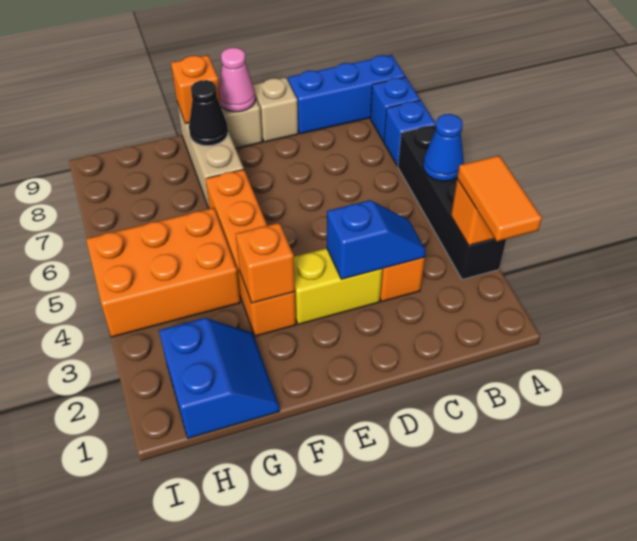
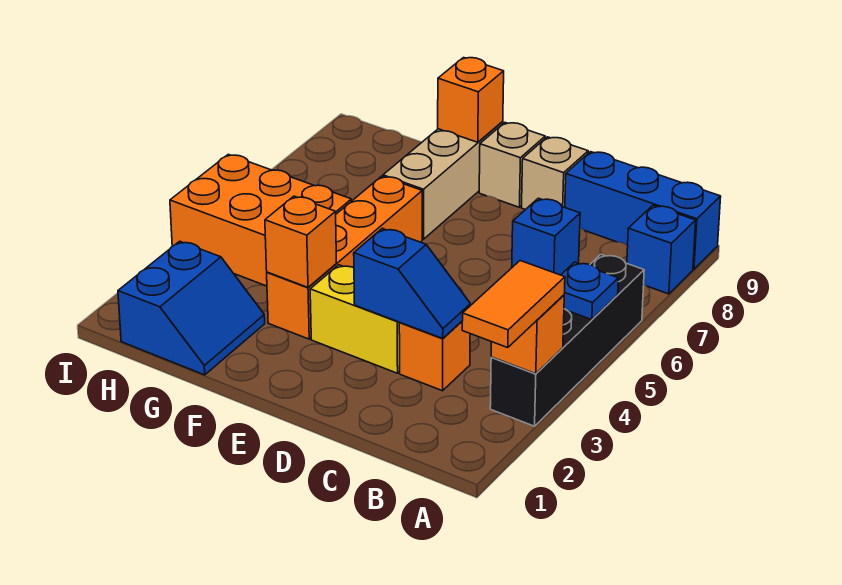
blue cone A5 level 2 -> blue plate A5 level 2
blue brick A7 level 1 -> blue brick C7 level 1
pink cone E9 level 2 -> none
black cone F8 level 2 -> none

